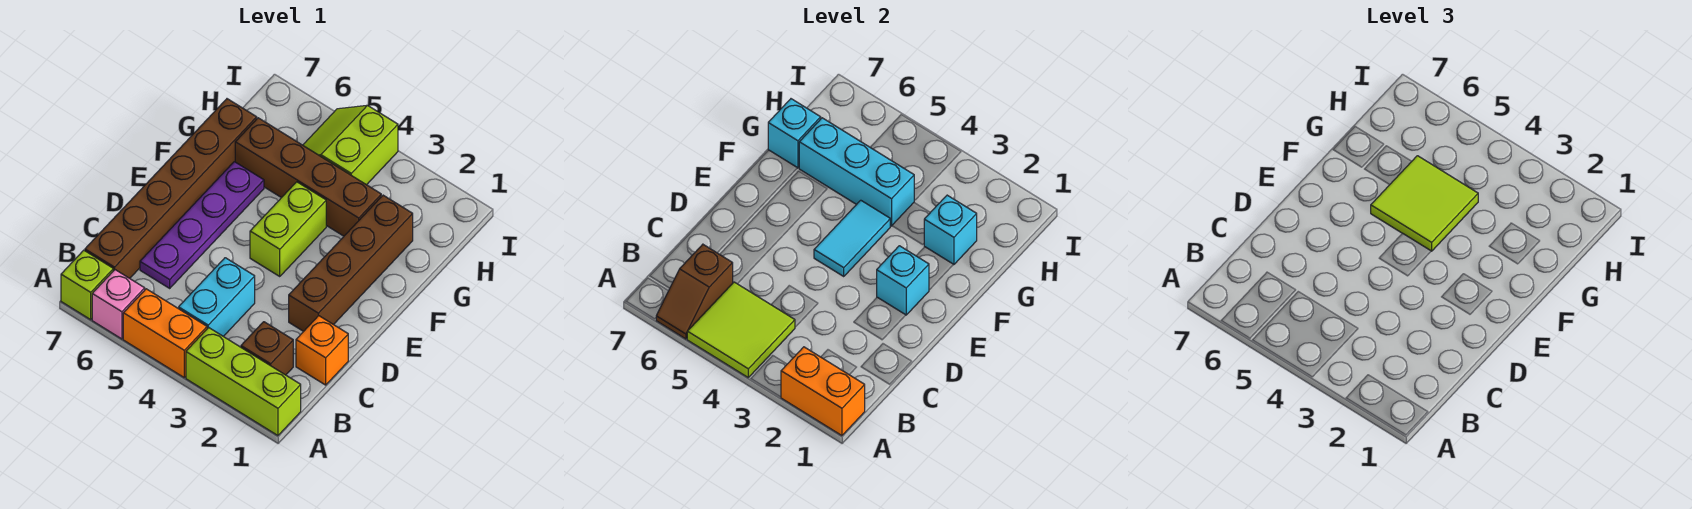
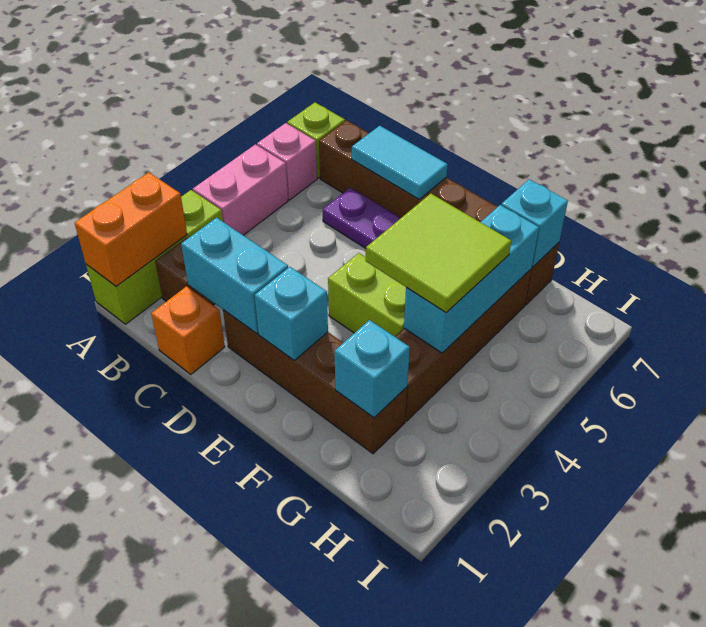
orange brick A4:A5 level 1 -> pink brick A4:A5 level 1
lime tile A4:B5 level 2 -> none
brown slope A6:B6 level 2 top B -> none
cyan brick B4:C4 level 1 -> cyan brick C2:D2 level 2
cyan tile E4:F4 level 2 -> cyan tile C7:D7 level 2
lime slope H4:I5 level 1 top 4 -> none

